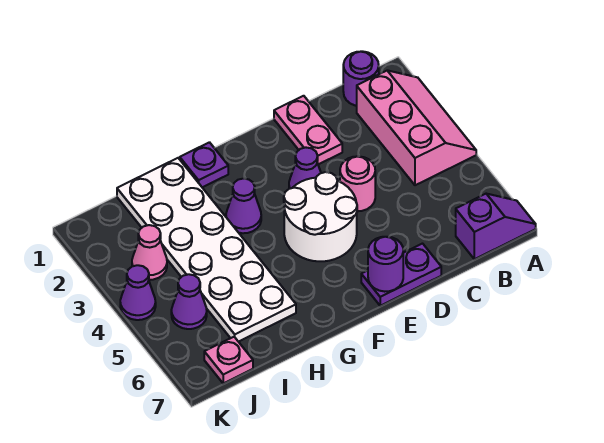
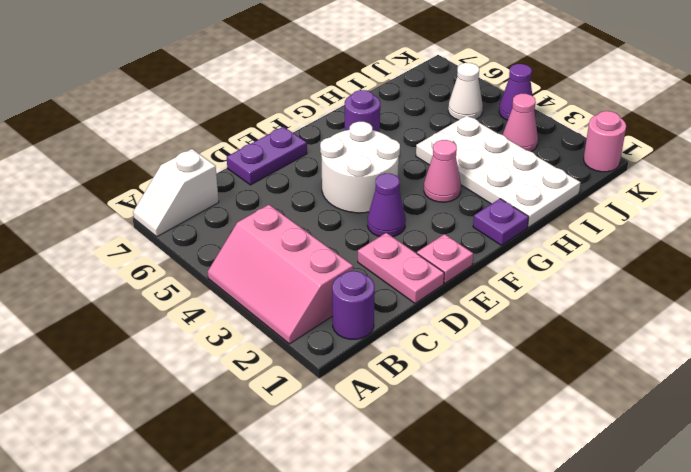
purple slope A7:B7 level 1 top B -> white slope A7:B7 level 1 top B
pink round brick D4 level 1 -> pink round brick K1 level 1
purple round brick E7 level 2 -> purple round brick G6 level 1
purple cone G3 level 1 -> pink cone G3 level 1
white plate H1:I6 level 1 -> white plate H1:I4 level 1
purple cone J5 level 1 -> white cone J5 level 1
pink plate J7 level 1 -> pink plate E1 level 1

